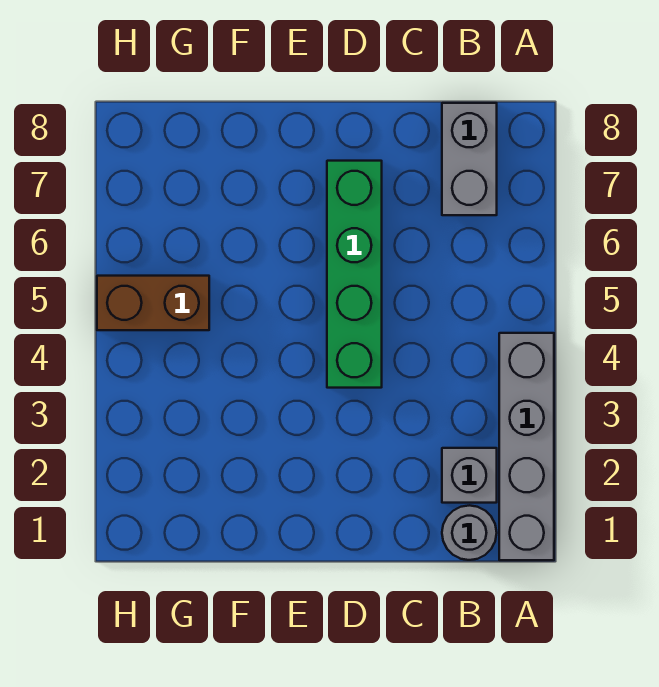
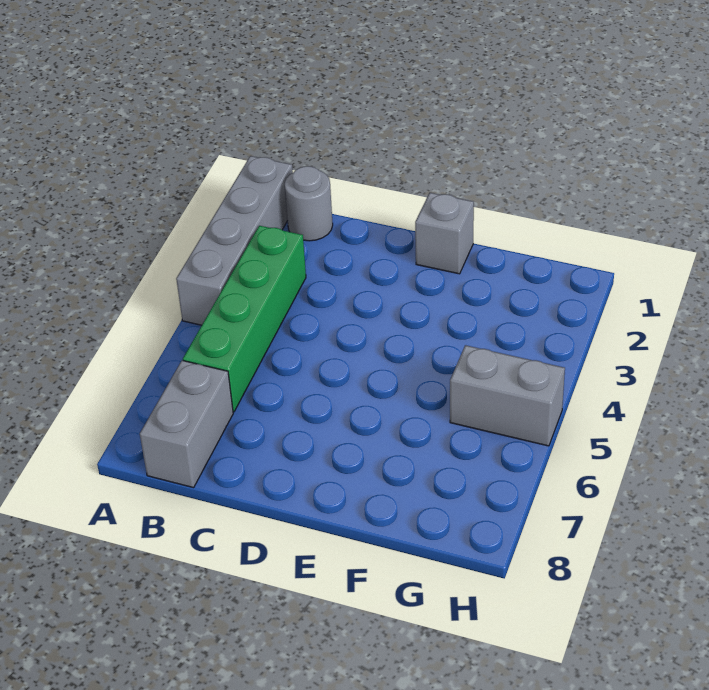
grey brick B2 level 1 -> grey brick E1 level 1
green brick D4:D7 level 1 -> green brick B3:B6 level 1
brown brick G5:H5 level 1 -> grey brick G5:H5 level 1

